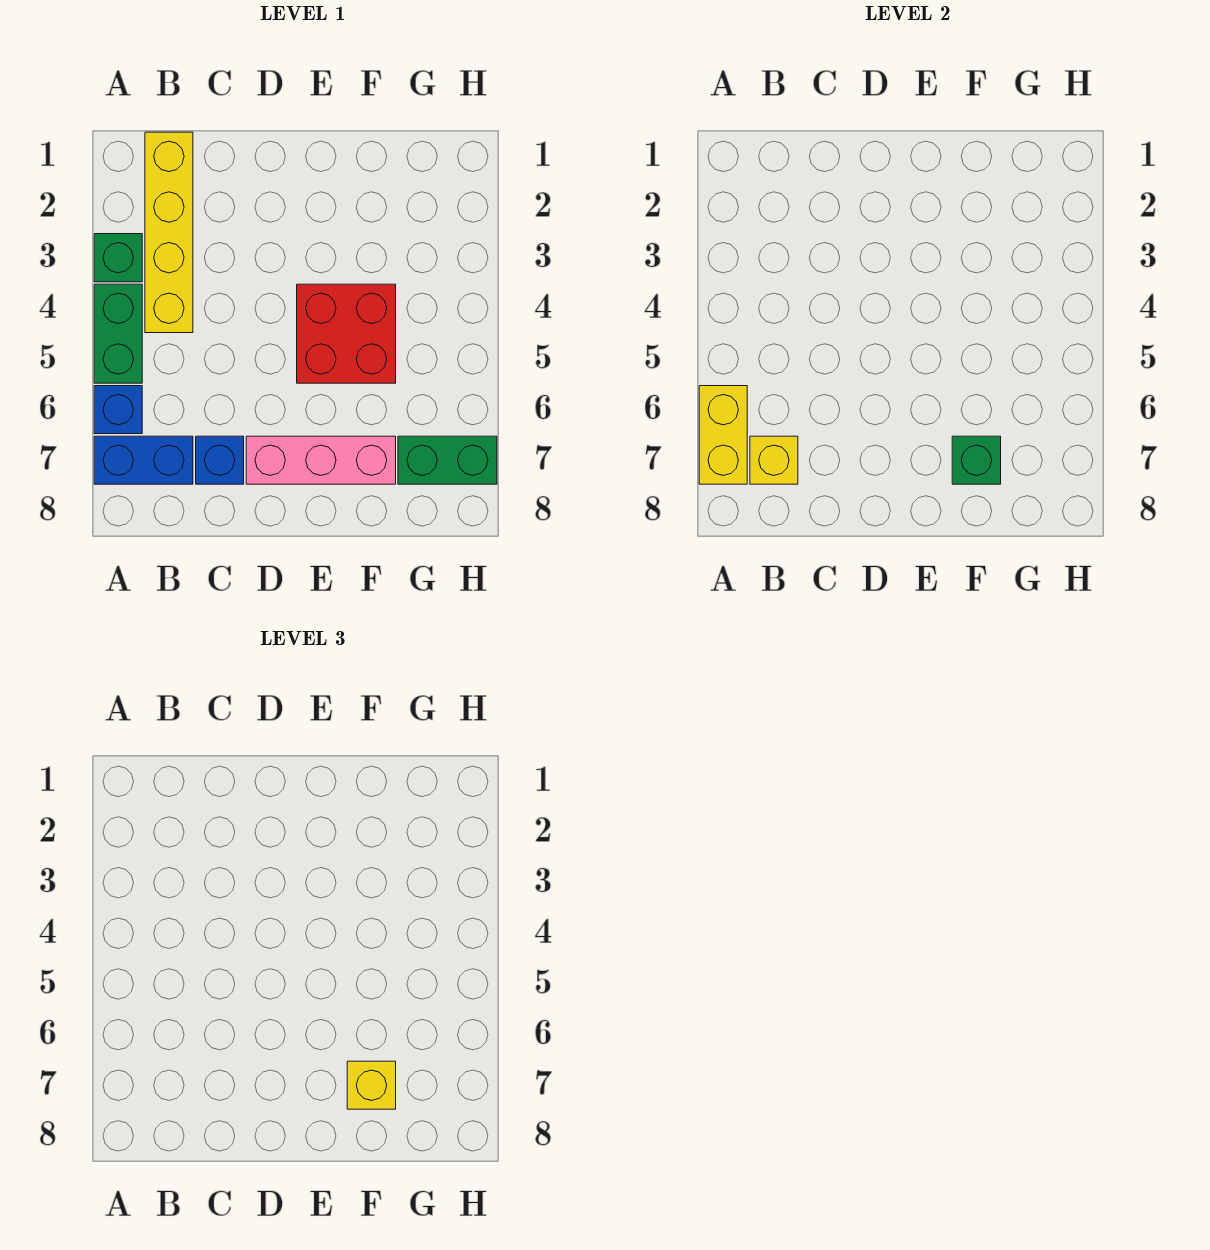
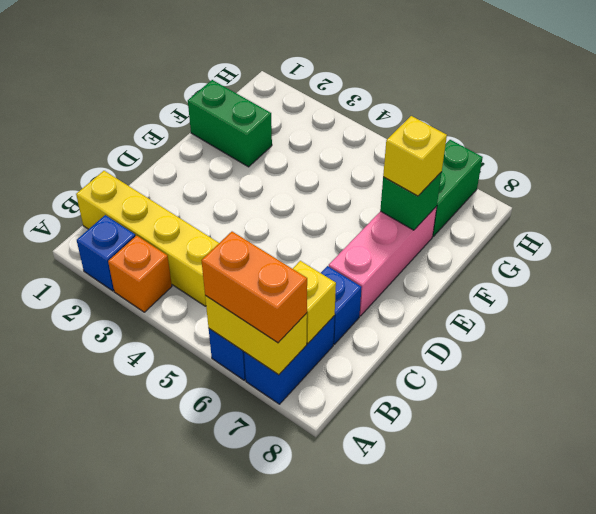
none -> blue brick A2 level 1
green brick A3 level 1 -> orange brick A3 level 1
green brick A4:A5 level 1 -> green brick F1:F2 level 1
none -> orange brick A6:A7 level 3
red brick E4:F5 level 1 -> none

